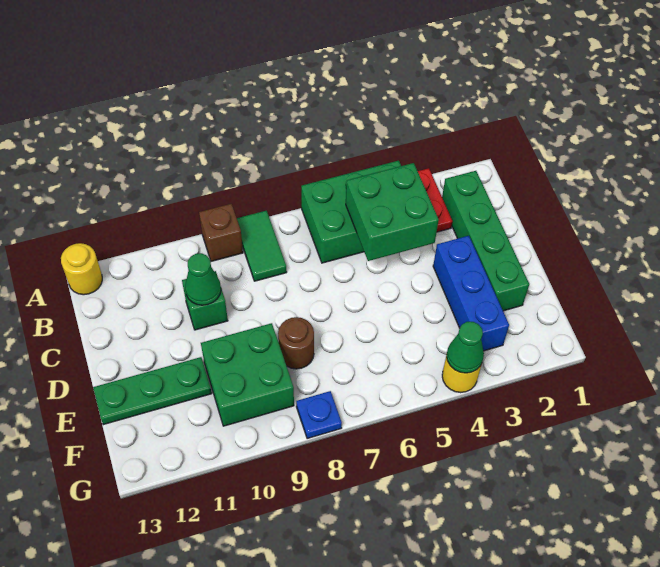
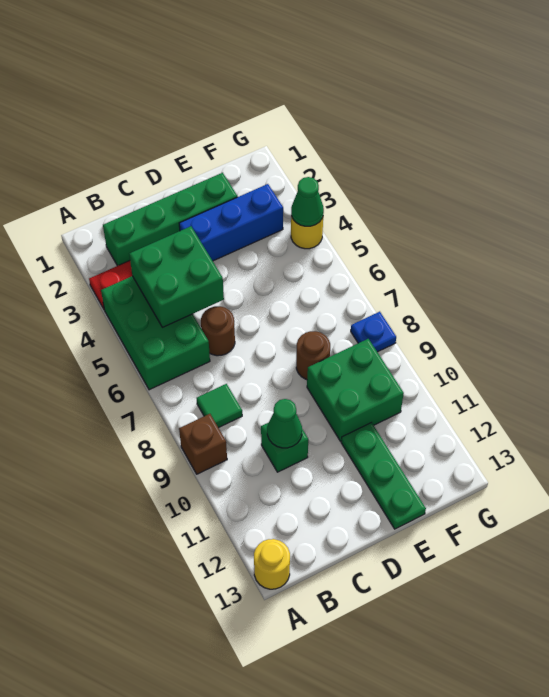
green tile A8:B8 level 1 -> green tile B8 level 1
none -> brown round brick C6 level 1

